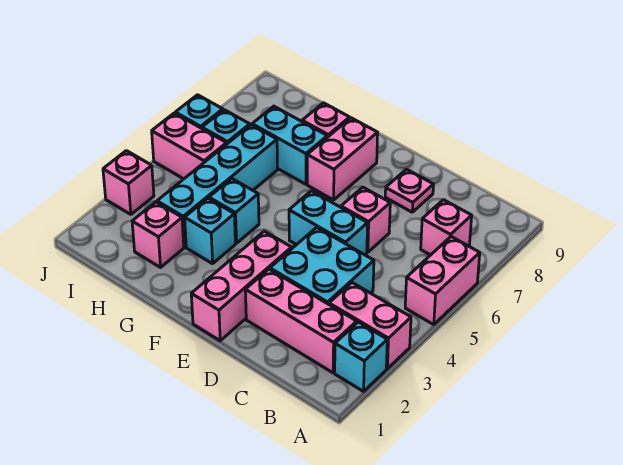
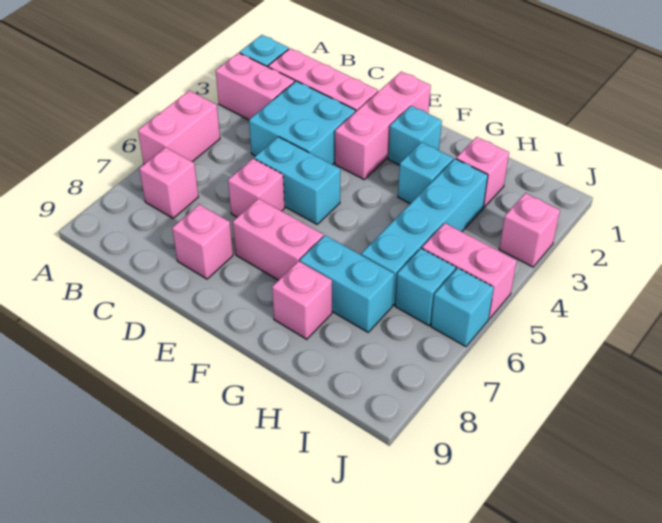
pink plate D8 level 1 -> pink brick D8 level 1
pink brick F7:F8 level 1 -> pink brick E7:F7 level 1
cyan brick G4 level 1 -> cyan brick F2 level 1

